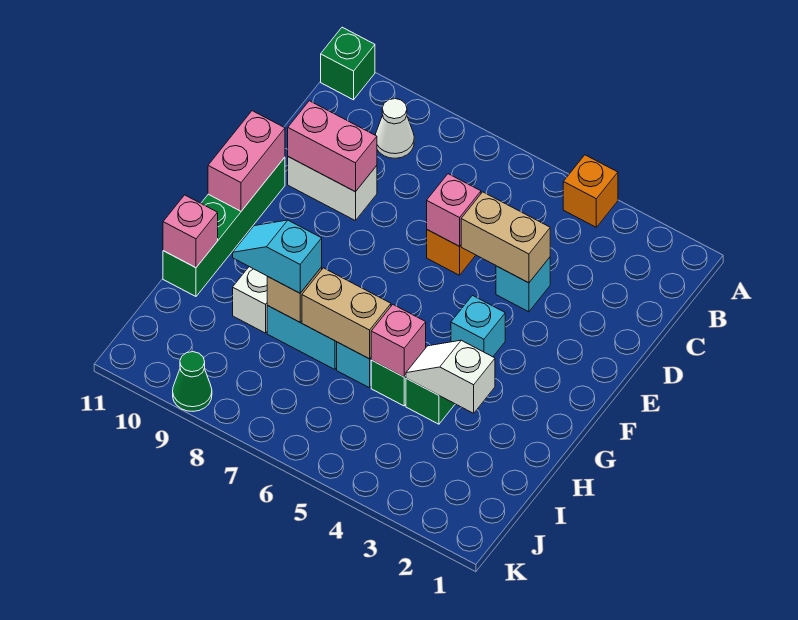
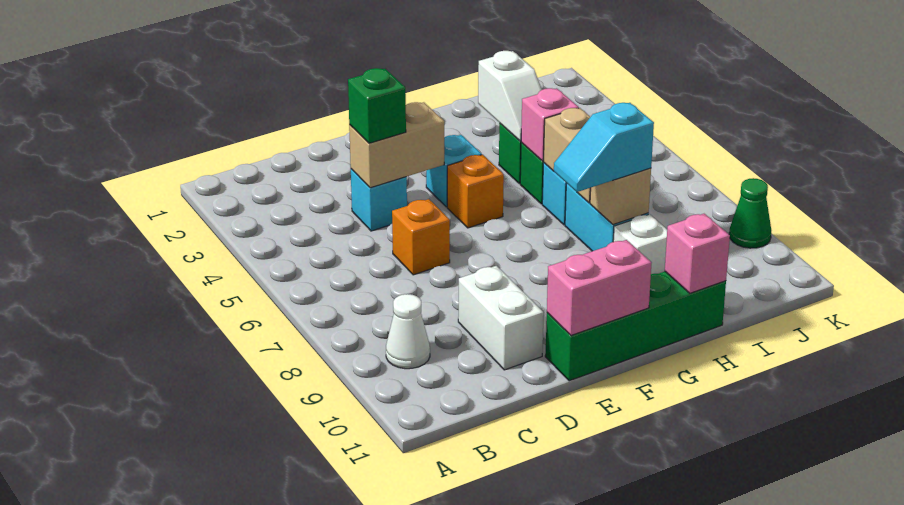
orange brick A4 level 1 -> orange brick F5 level 1
green brick A11 level 1 -> green brick D4 level 3
tan brick D4:D5 level 2 -> tan brick D4:E4 level 2
pink brick D6 level 2 -> none
pink brick D9:D10 level 2 -> none
cyan slope H8:H9 level 3 top 8 -> cyan slope G8:H8 level 3 top H

